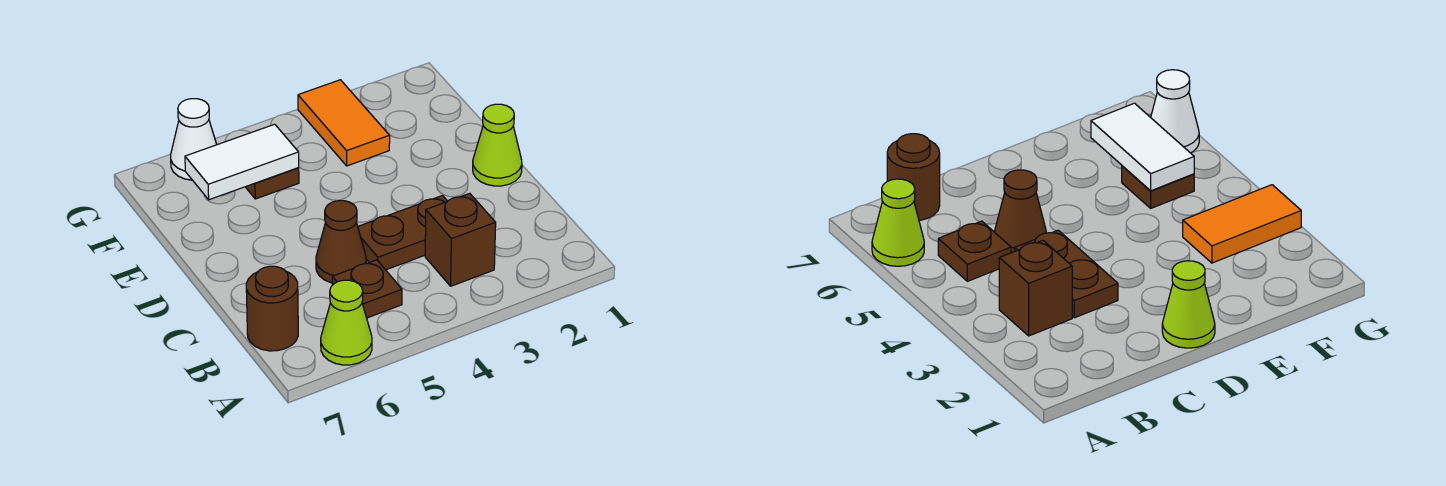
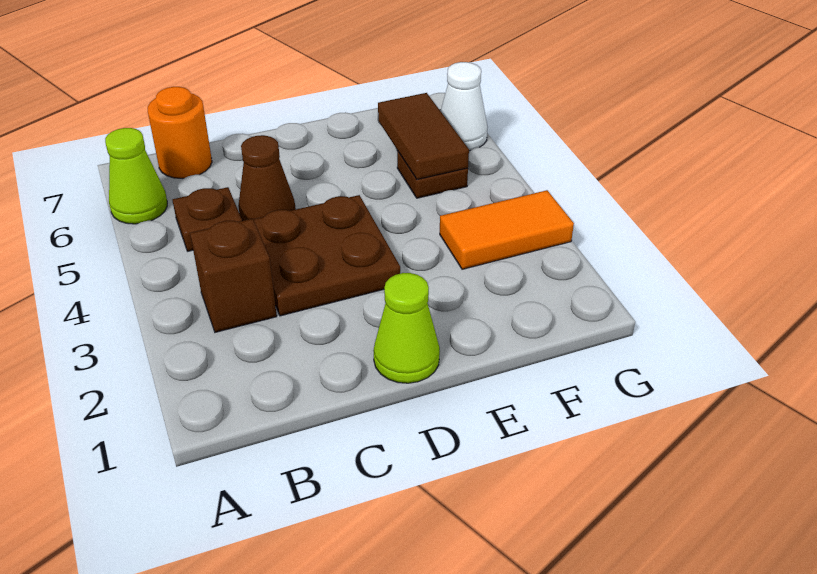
brown round brick B7 level 1 -> orange round brick B7 level 1
brown plate C3:C4 level 1 -> brown plate C3:D4 level 1
white tile F5:F6 level 2 -> brown tile F5:F6 level 2

